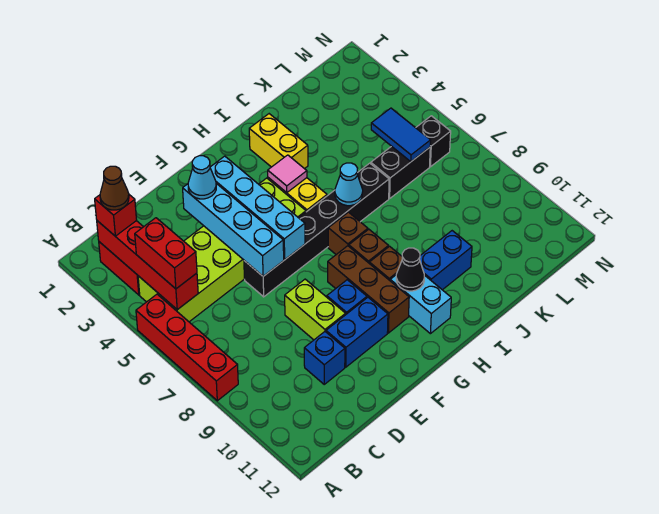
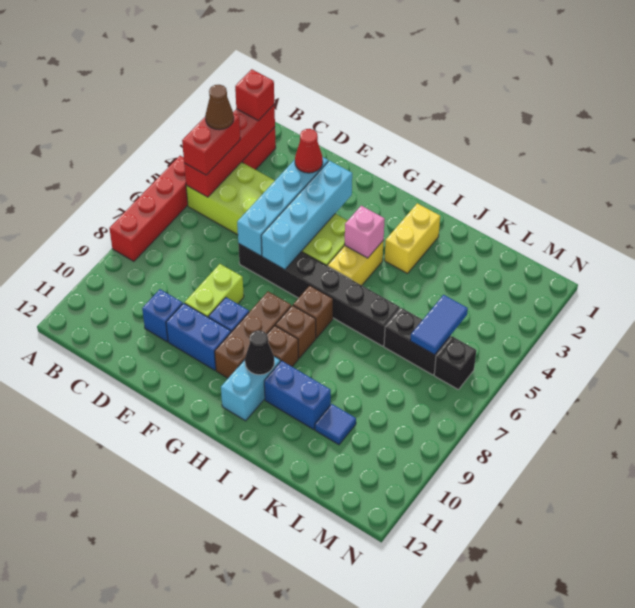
brown cone B2 level 4 -> brown cone B4 level 4
cyan cone E3 level 3 -> red cone E3 level 3
pink tile H4 level 2 -> pink brick H4 level 2
cyan cone I6 level 2 -> none
none -> blue tile K10 level 1

